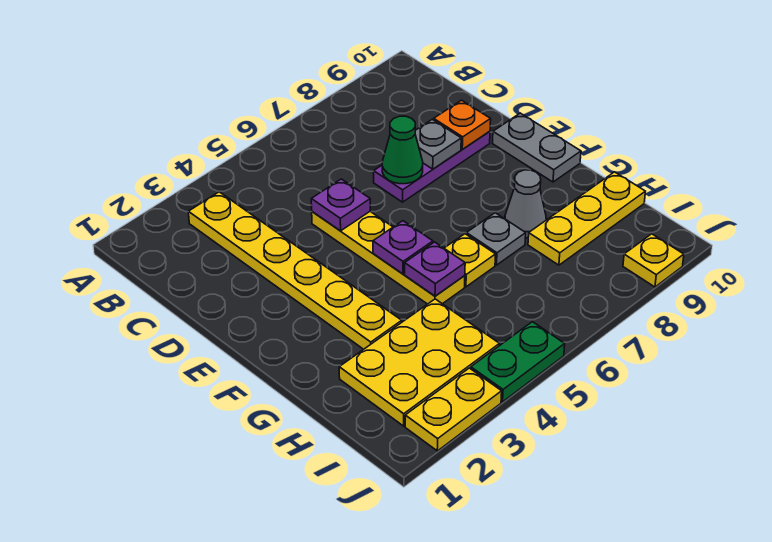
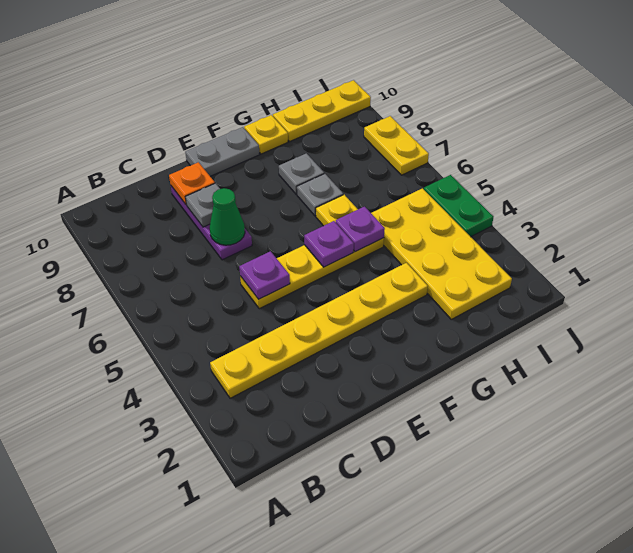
grey cone G8 level 1 -> grey plate G8 level 1
yellow plate H2:I4 level 1 -> yellow plate H2:I5 level 1
yellow plate H8:H10 level 1 -> yellow plate H10:J10 level 1
yellow plate J2:J3 level 1 -> yellow plate J7:J8 level 1
yellow plate J9 level 1 -> yellow plate G10 level 1

